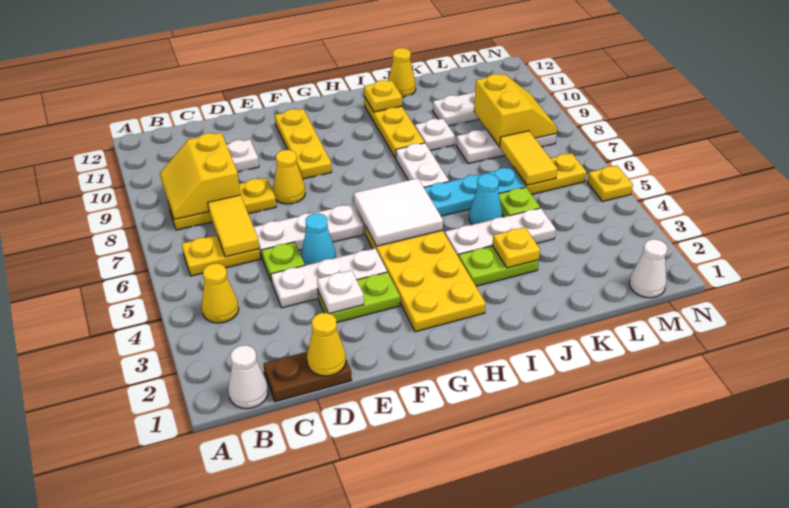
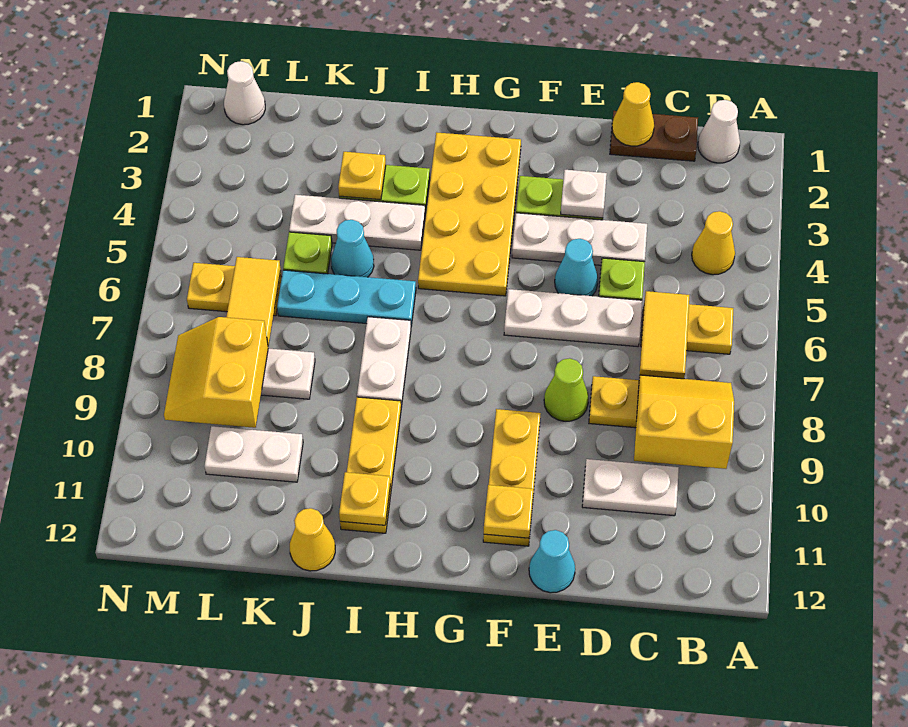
yellow slope B8:C9 level 2 top C -> yellow slope B8:C9 level 2 top 9
yellow cone E8 level 1 -> lime cone E8 level 1
none -> cyan cone E12 level 1
white tile G5:H6 level 2 -> none
white plate J9 level 1 -> none
yellow plate N5 level 1 -> yellow plate F11 level 2

